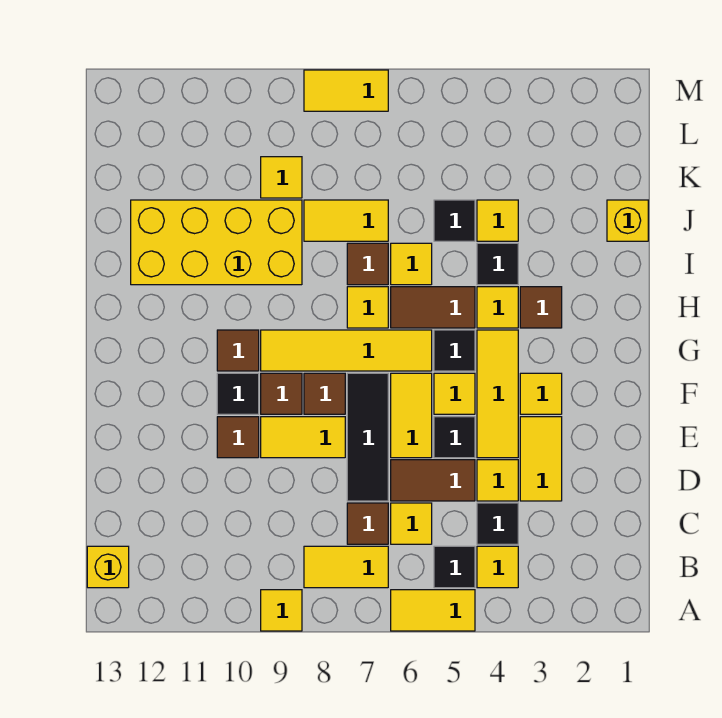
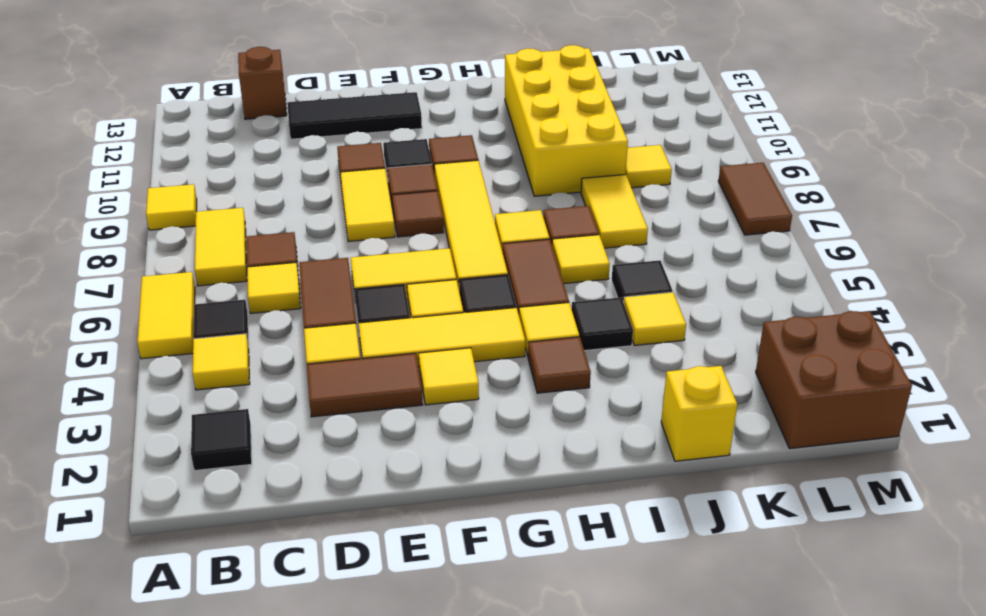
yellow brick B13 level 1 -> none
black tile C4 level 1 -> black tile B2 level 1
none -> brown brick C13 level 1
yellow tile D3:E3 level 1 -> brown tile D3:E3 level 1
black tile D7:F7 level 1 -> black tile D12:F12 level 1
none -> brown brick L1:M2 level 1
yellow tile M7:M8 level 1 -> brown tile M7:M8 level 1

